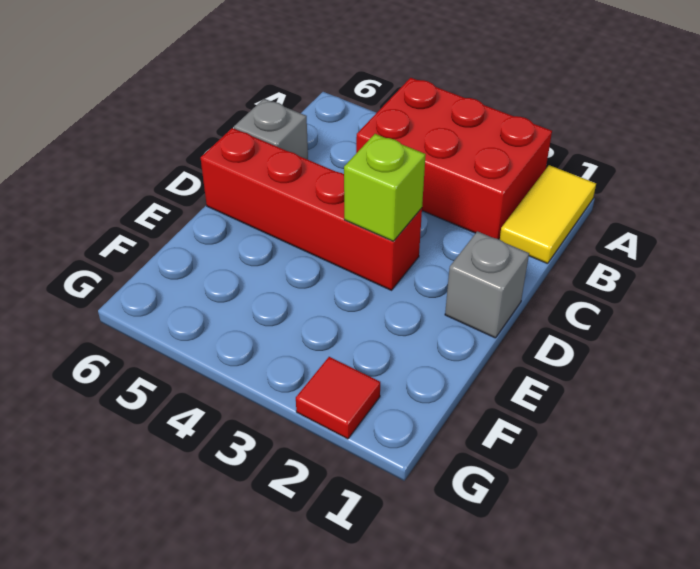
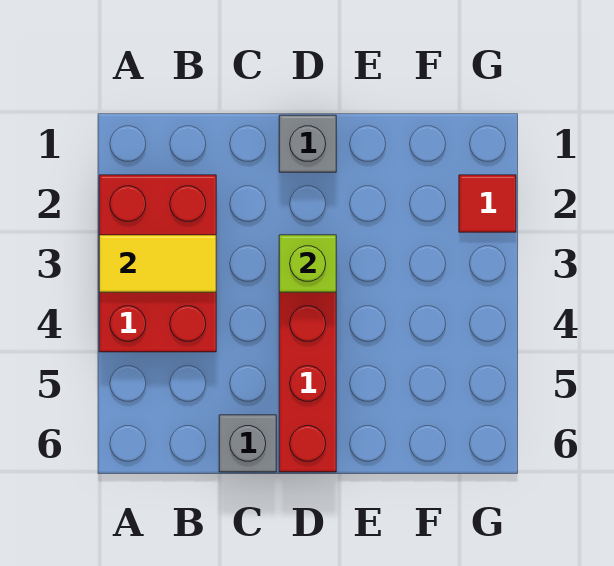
yellow tile A1:B1 level 1 -> yellow tile A3:B3 level 2

